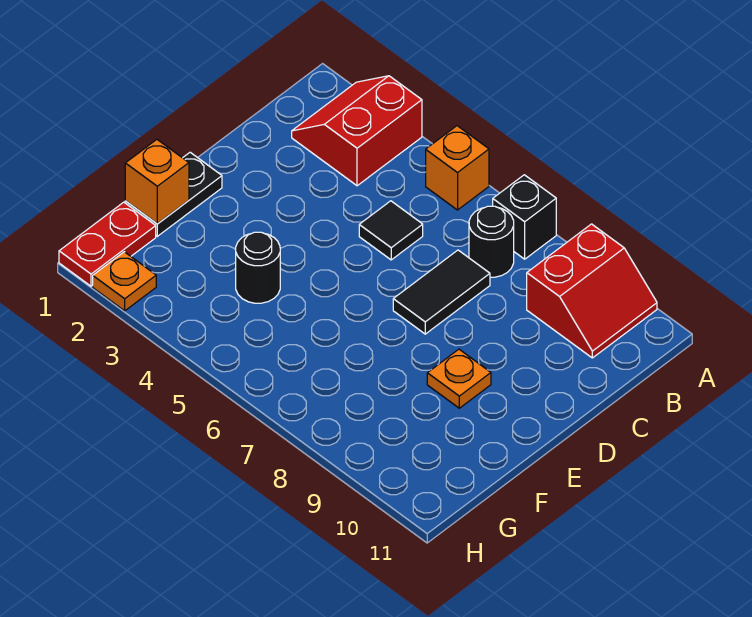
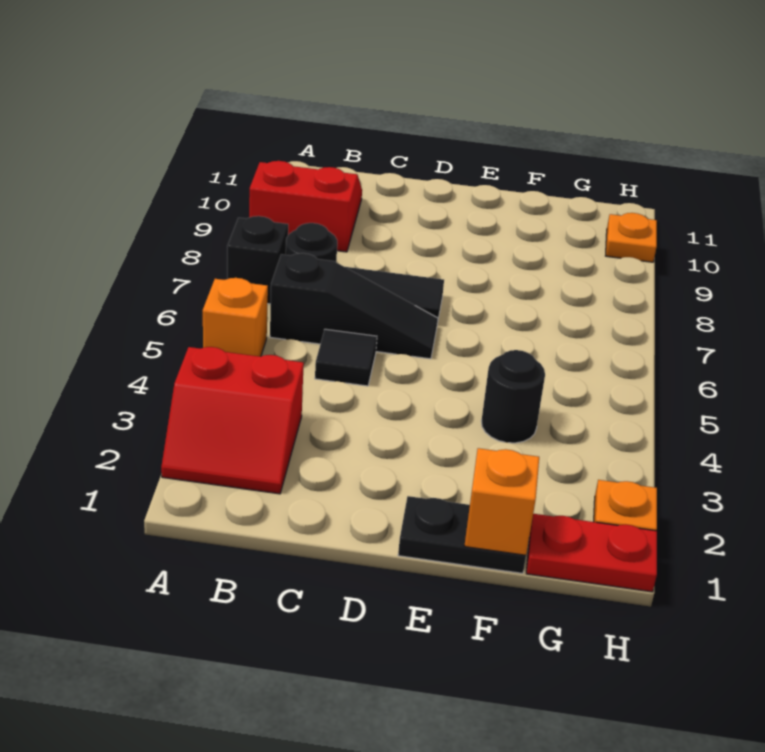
none -> black slope B6:D6 level 1 top B
orange plate E9 level 1 -> orange plate H10 level 1

